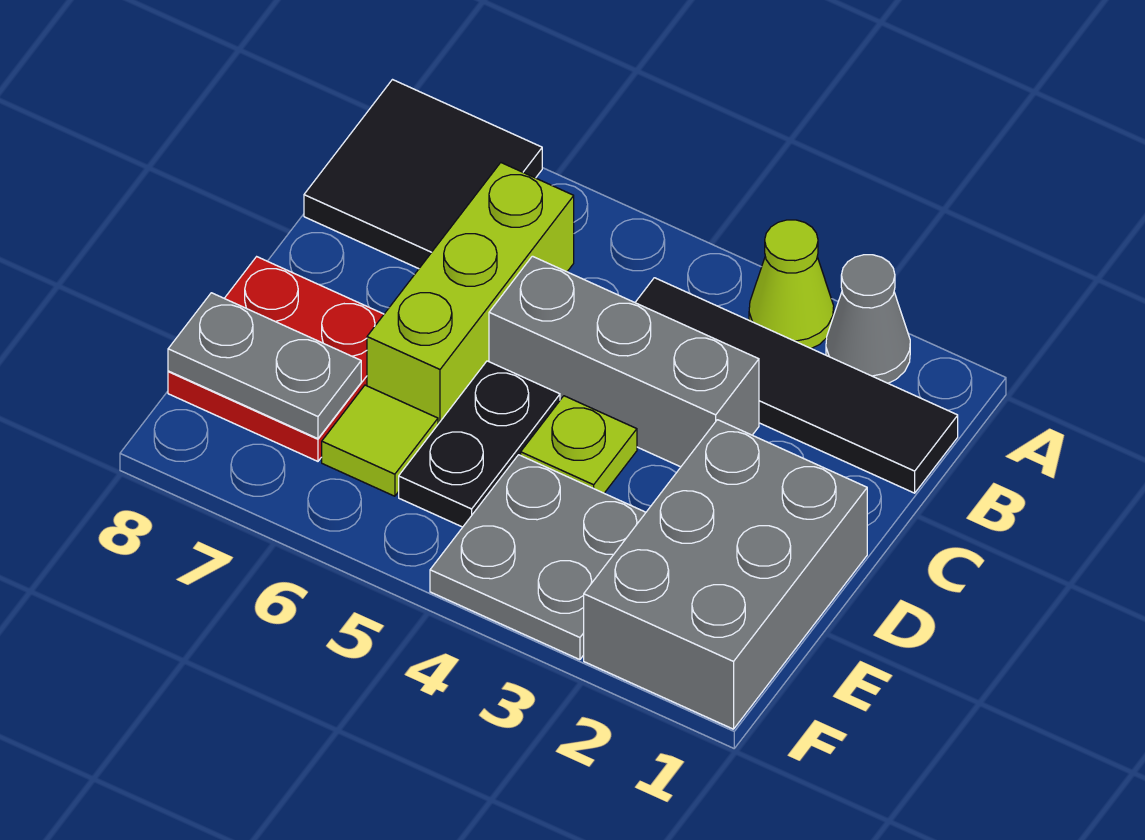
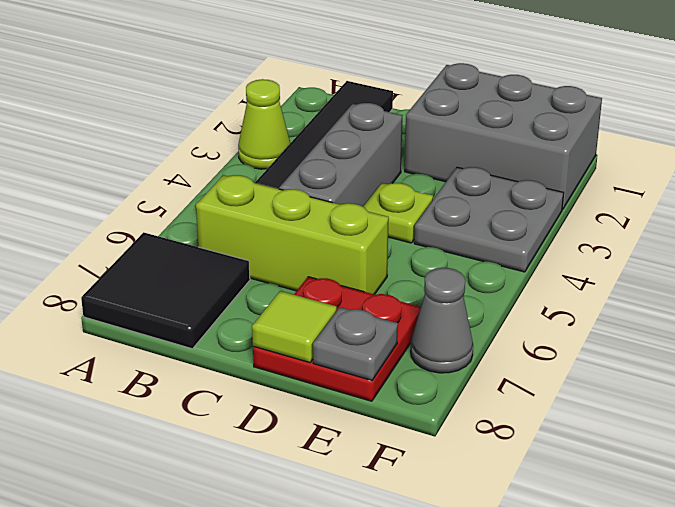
grey cone A2 level 1 -> grey cone F7 level 1
black plate D5:E5 level 1 -> none
lime tile E6 level 1 -> lime tile D8 level 2
grey plate E7:E8 level 2 -> grey plate E8 level 2

